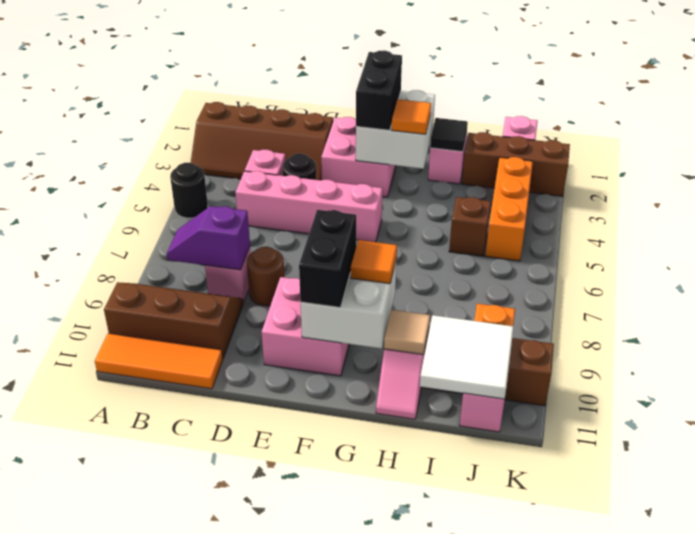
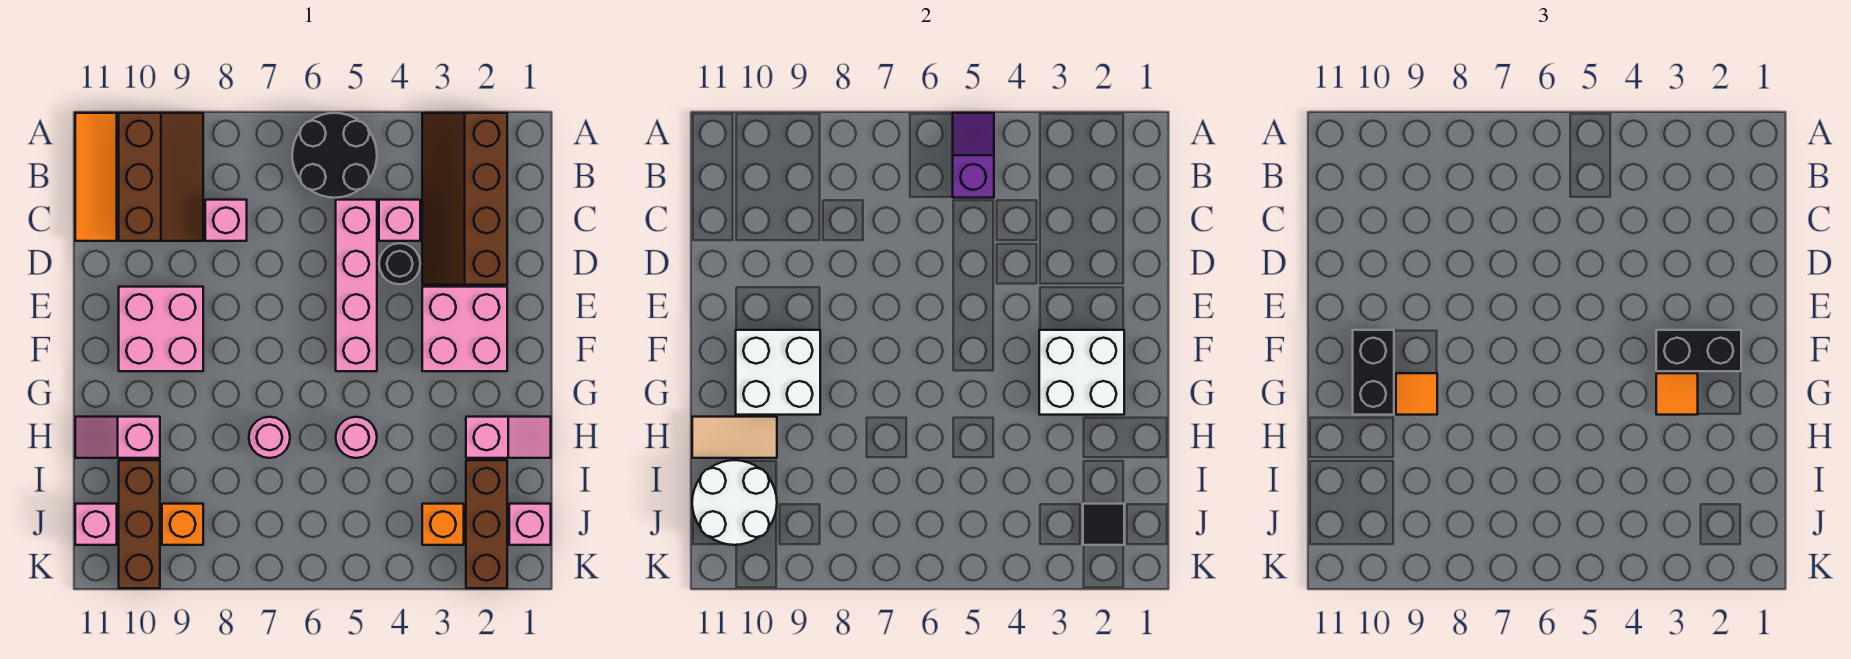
black round brick A5 level 1 -> black round brick A5:B6 level 1
purple slope B8:C8 level 2 top C -> purple slope A5:B5 level 2 top B
brown round brick D8 level 1 -> none
black brick F9:F10 level 3 -> black brick F10:G10 level 3
black tile H2 level 2 -> black tile J2 level 2
none -> pink round brick H5 level 1
none -> pink round brick H7 level 1
tan tile H10 level 2 -> tan tile H10:H11 level 2
brown brick I5 level 1 -> none
white tile I10:J11 level 2 -> white round brick I10:J11 level 2
orange brick J3:J5 level 1 -> orange brick J3 level 1

